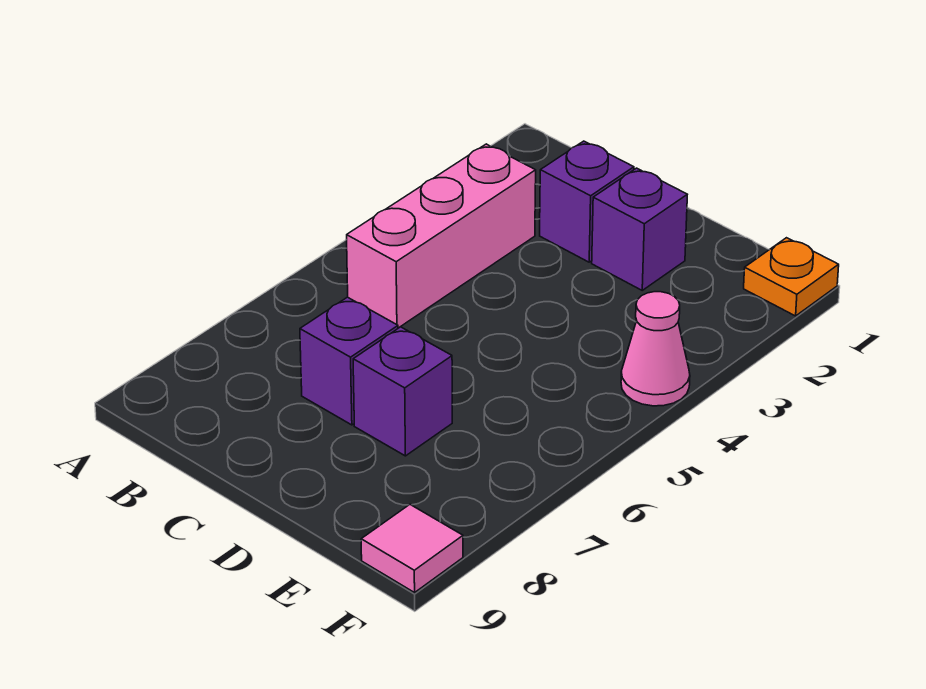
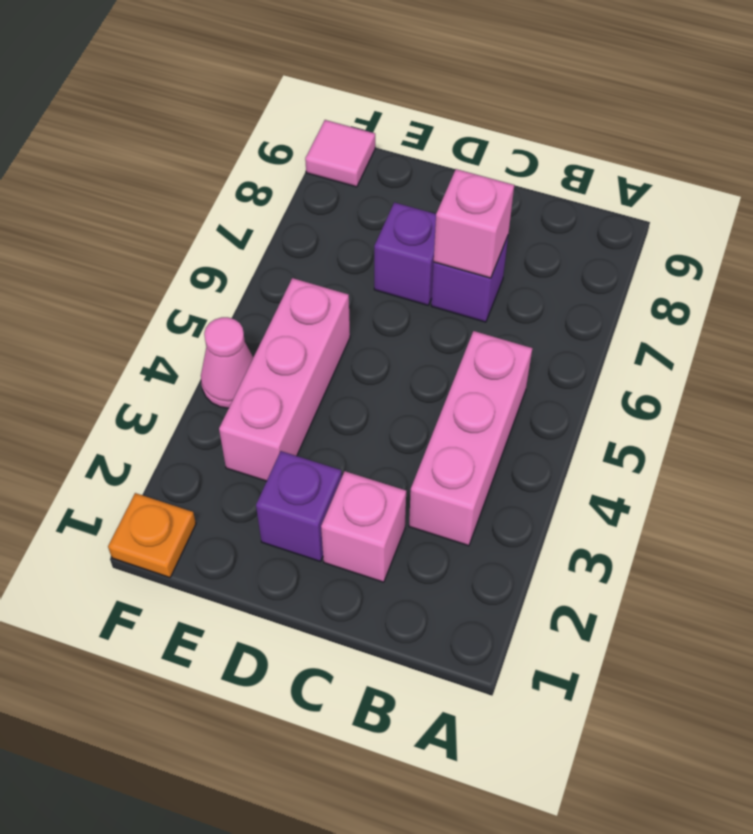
purple brick C2 level 1 -> pink brick C2 level 1
none -> pink brick C7 level 2
none -> pink brick E3:E5 level 1

